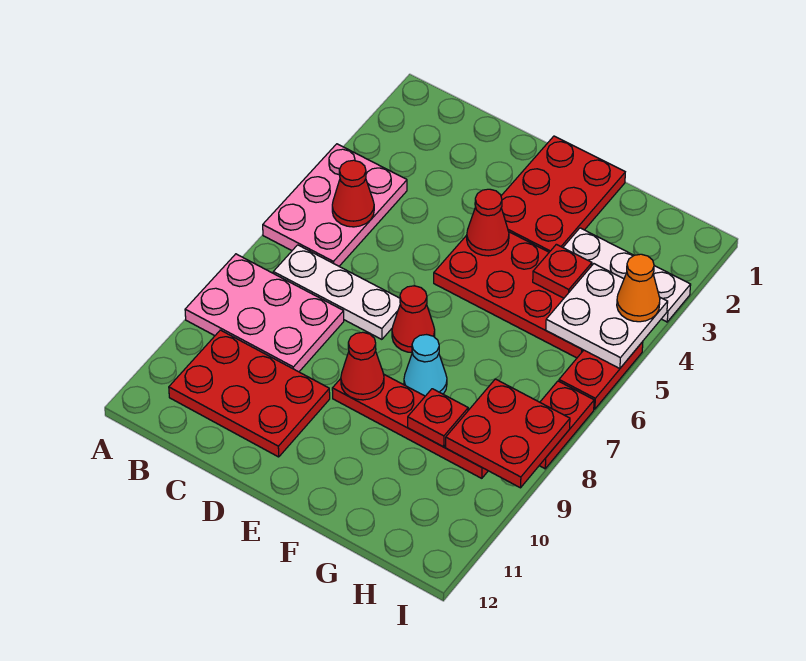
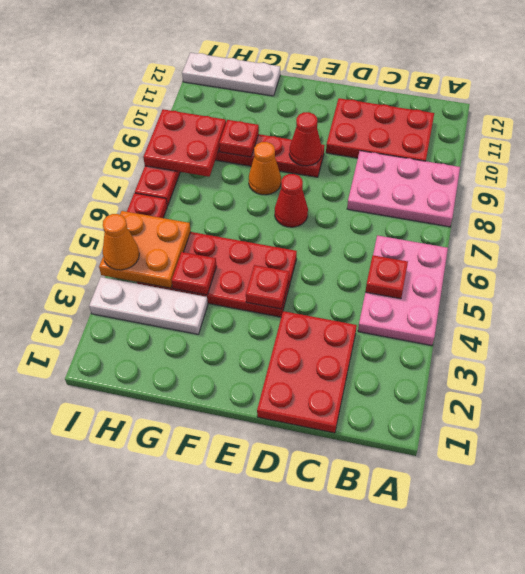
red cone B5 level 2 -> red plate B5 level 2
white plate B7:D7 level 1 -> white plate G12:I12 level 1
red plate E1:F3 level 1 -> red plate C1:D3 level 1
red cone E4 level 2 -> red plate E4 level 2
cyan cone F8 level 1 -> orange cone F8 level 1
white plate H4:I5 level 2 -> orange plate H4:I5 level 2

